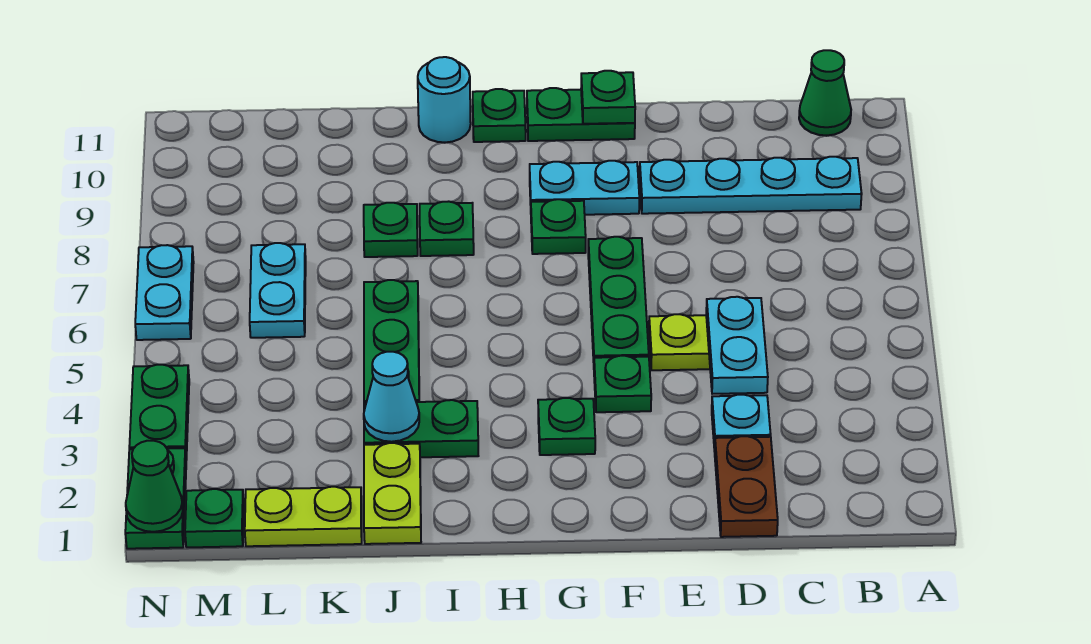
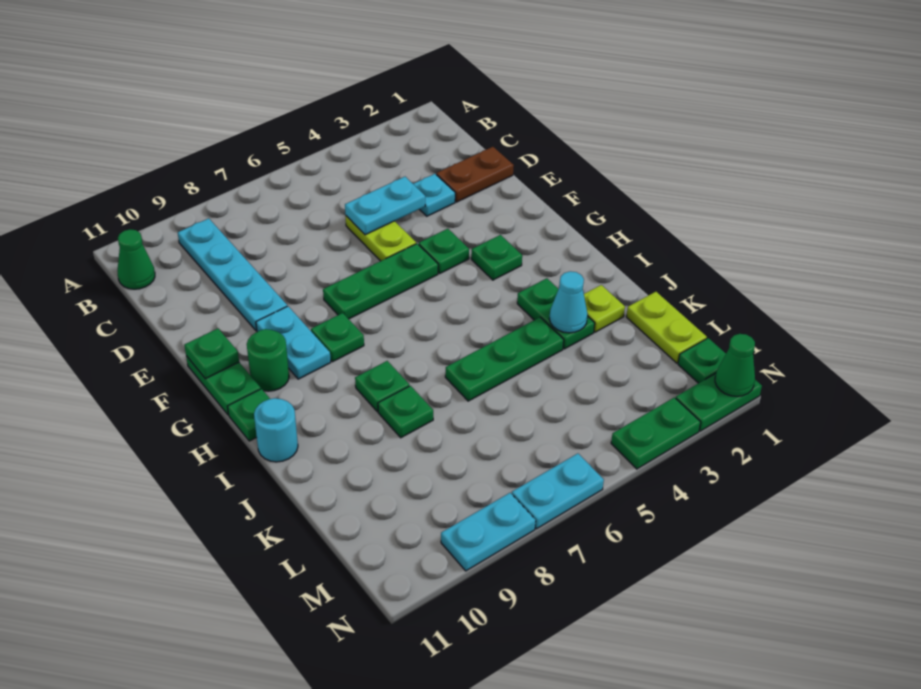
none -> green round brick G10 level 1
lime plate J1:J2 level 1 -> lime plate J2 level 1
cyan plate L6:L7 level 1 -> cyan plate N8:N9 level 1

